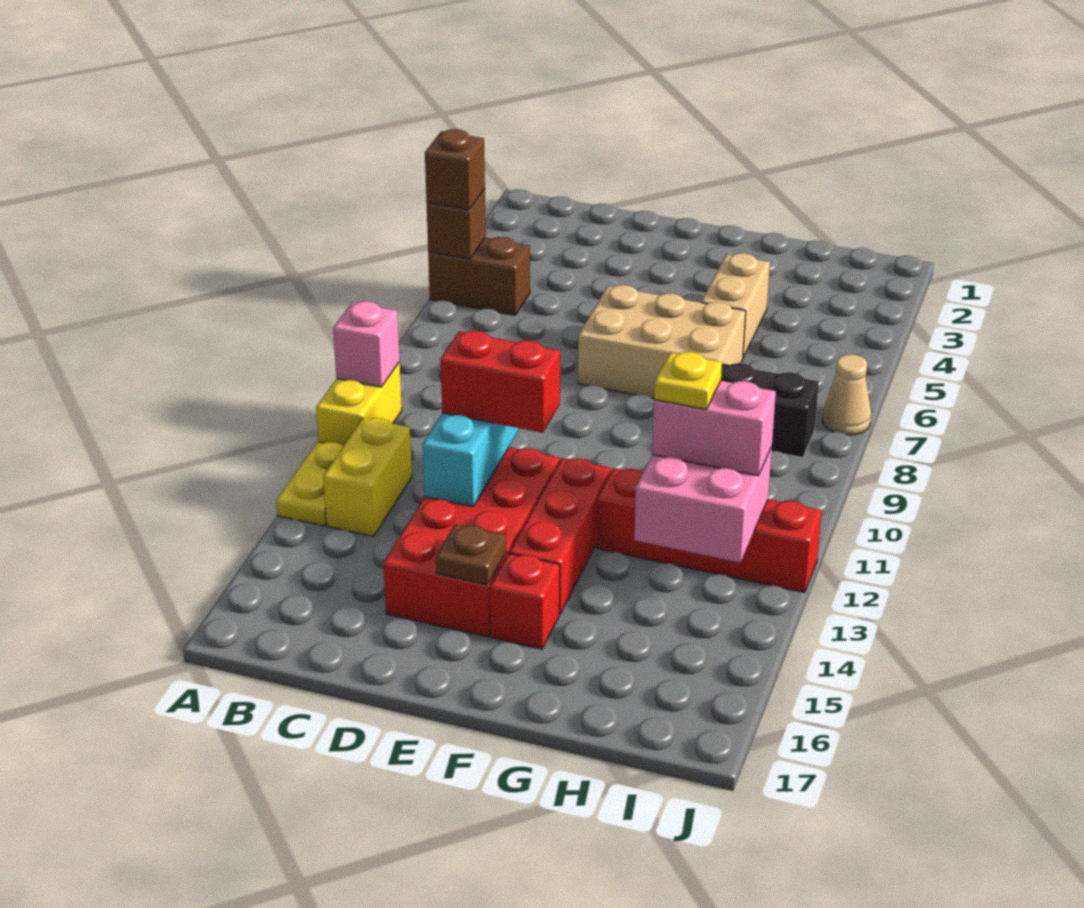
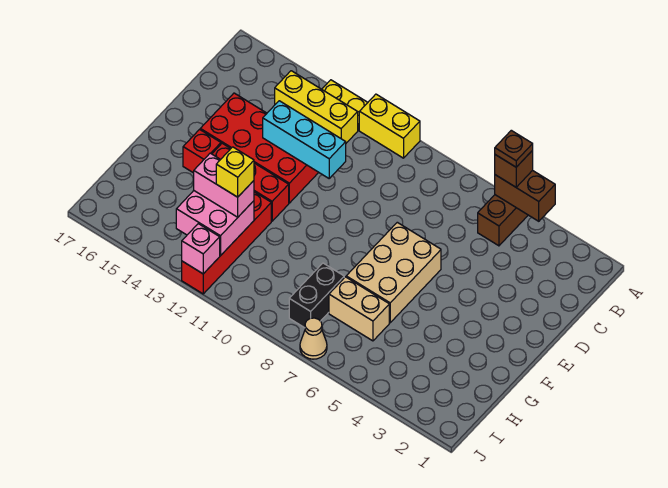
brown brick A5 level 2 -> brown brick A4:A5 level 2
pink brick A10 level 2 -> pink brick J12 level 2
yellow brick B12:B13 level 1 -> yellow brick B12:B14 level 1
red brick D12:E12 level 3 -> none
brown plate E15 level 2 -> brown plate A5 level 4
tan brick G4:G5 level 1 -> tan brick H6:H7 level 1
pink brick H12:I12 level 3 -> pink brick H12:H13 level 3
yellow plate H12 level 4 -> yellow brick H12 level 4

